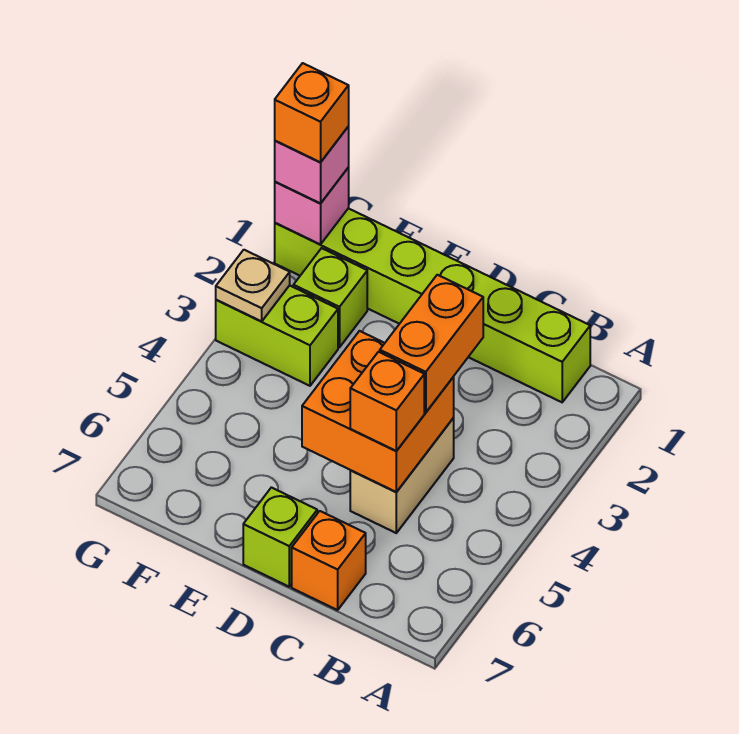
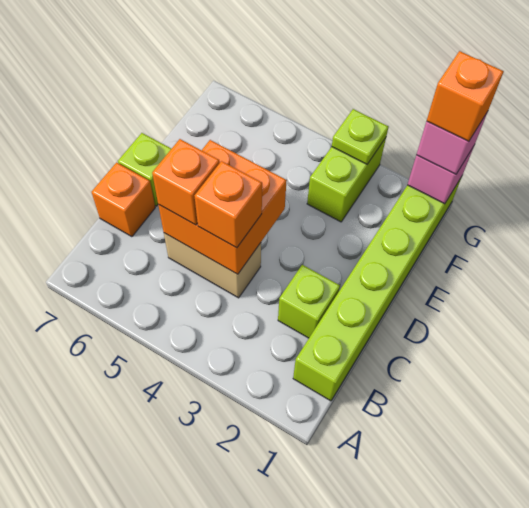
orange brick C3:C4 level 3 -> orange brick C4 level 3
lime brick F2 level 1 -> lime brick C2 level 1
tan plate G3 level 2 -> lime plate G3 level 2

